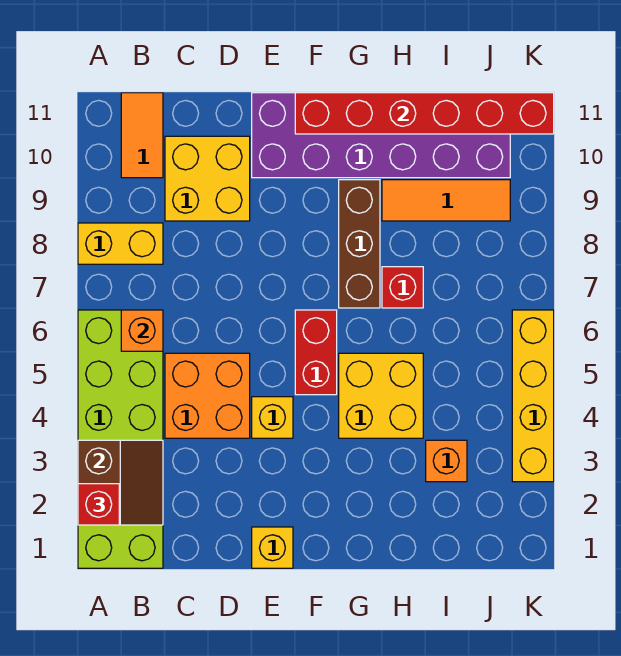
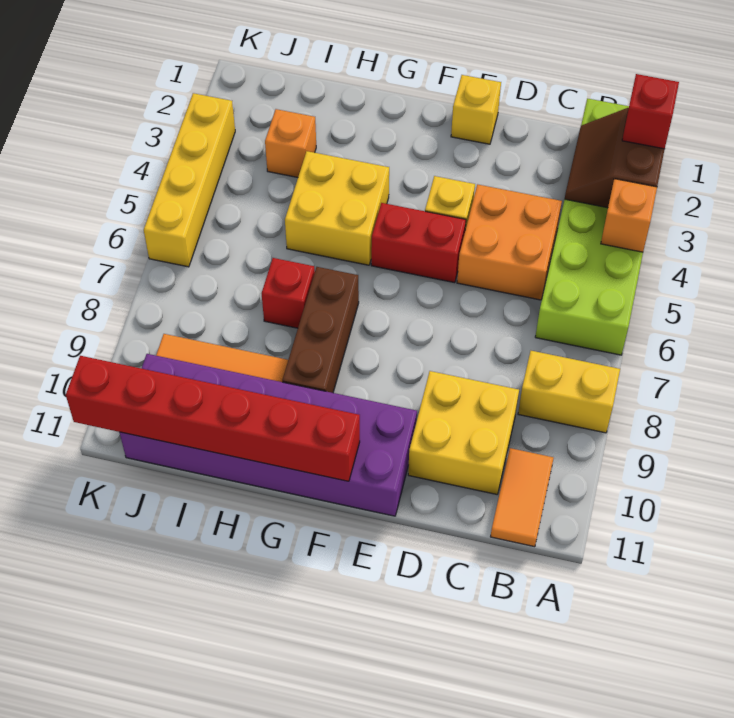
orange brick B6 level 2 -> orange brick A4 level 2
red brick F5:F6 level 1 -> red brick E5:F5 level 1

